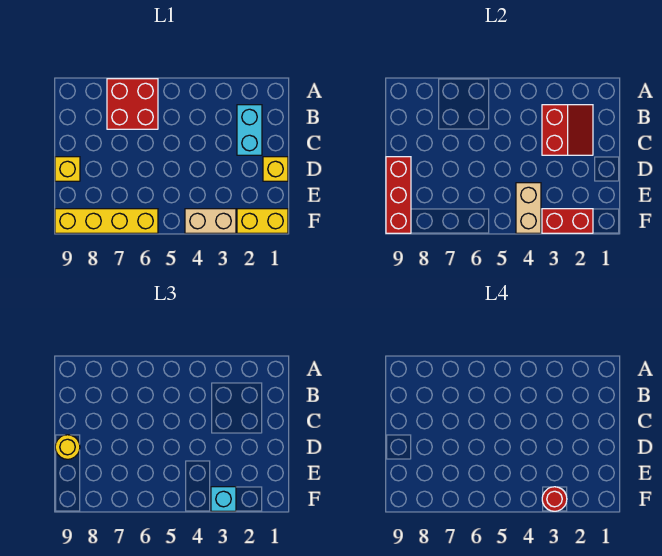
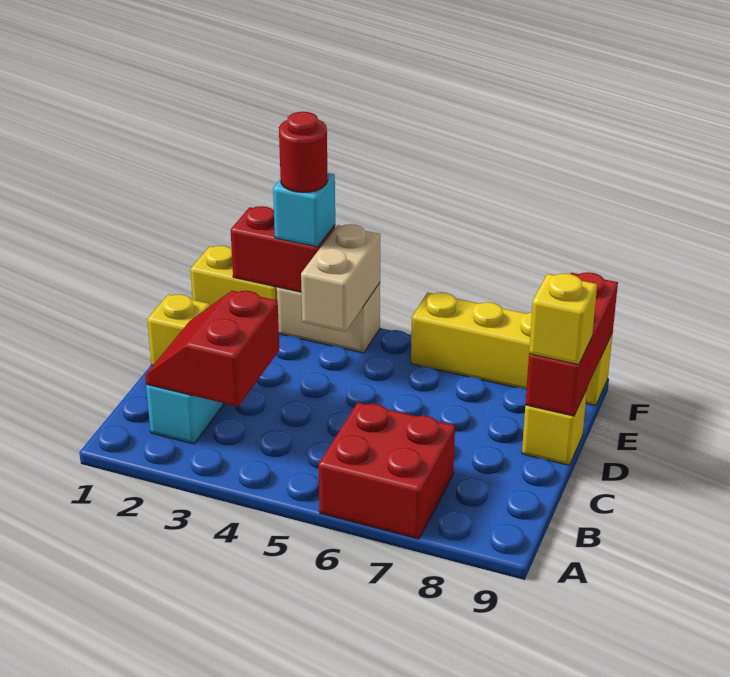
yellow round brick D9 level 3 -> yellow brick D9 level 3

